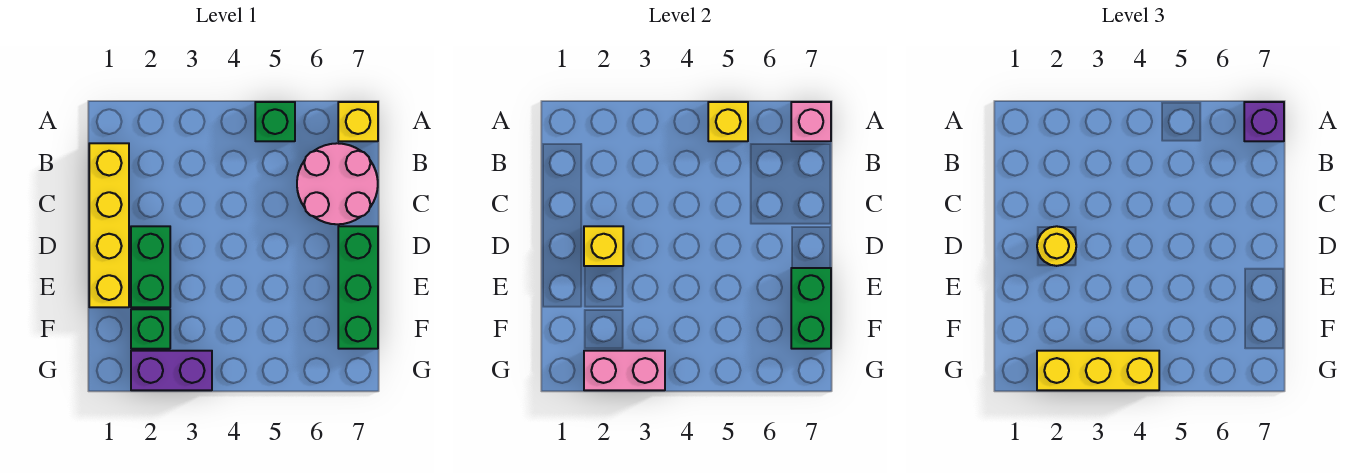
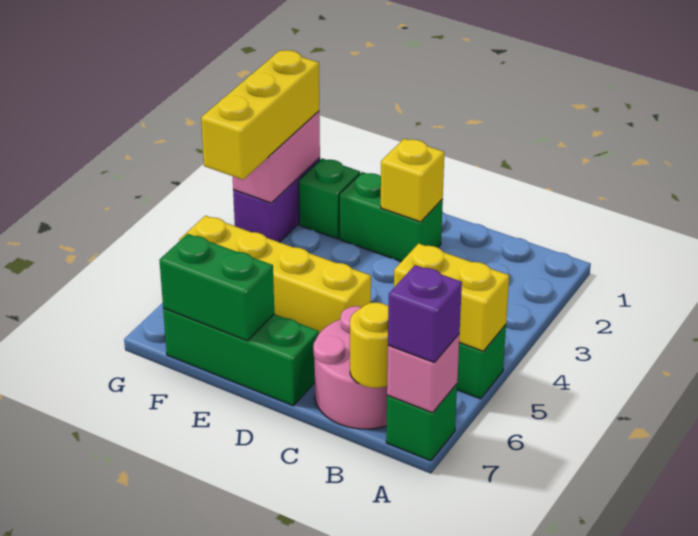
yellow brick A5 level 2 -> yellow brick A5:B5 level 2
yellow brick A7 level 1 -> green brick A7 level 1
yellow brick B1:E1 level 1 -> yellow brick D5:G5 level 1
yellow round brick D2 level 3 -> yellow round brick B7 level 2

